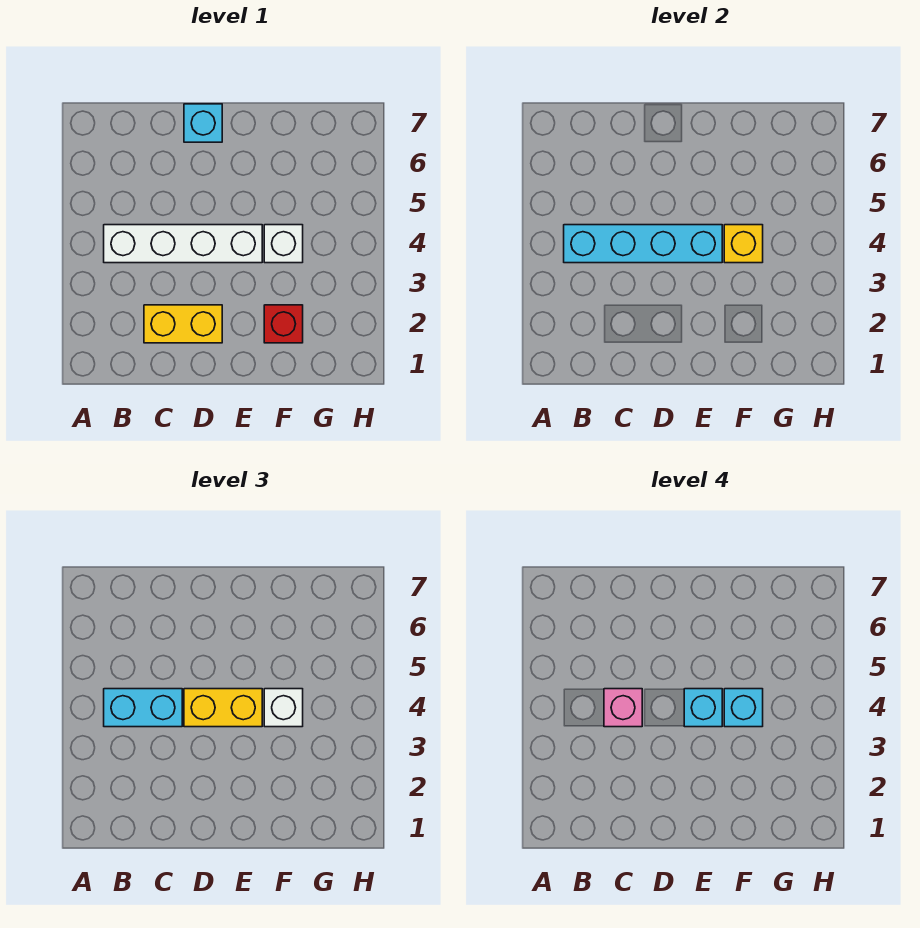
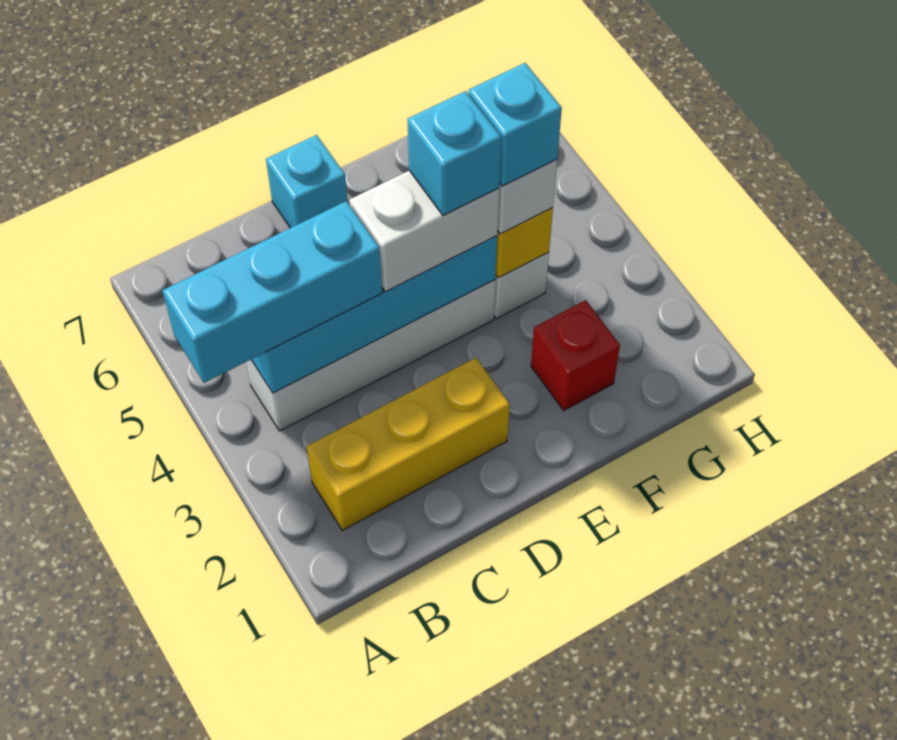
cyan brick B4:C4 level 3 -> cyan brick A4:C4 level 3
yellow brick C2:D2 level 1 -> yellow brick B2:D2 level 1
pink brick C4 level 4 -> none
yellow brick D4:E4 level 3 -> white brick D4:E4 level 3

